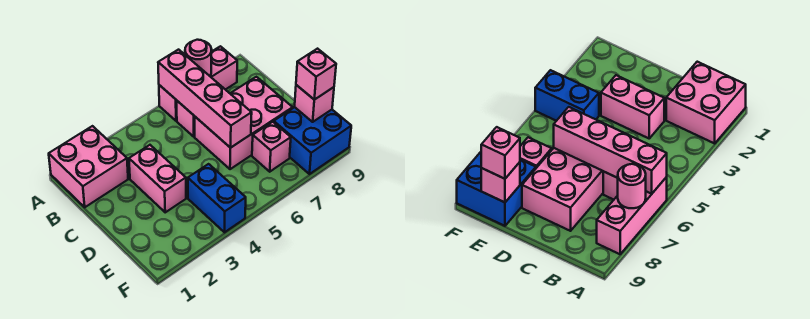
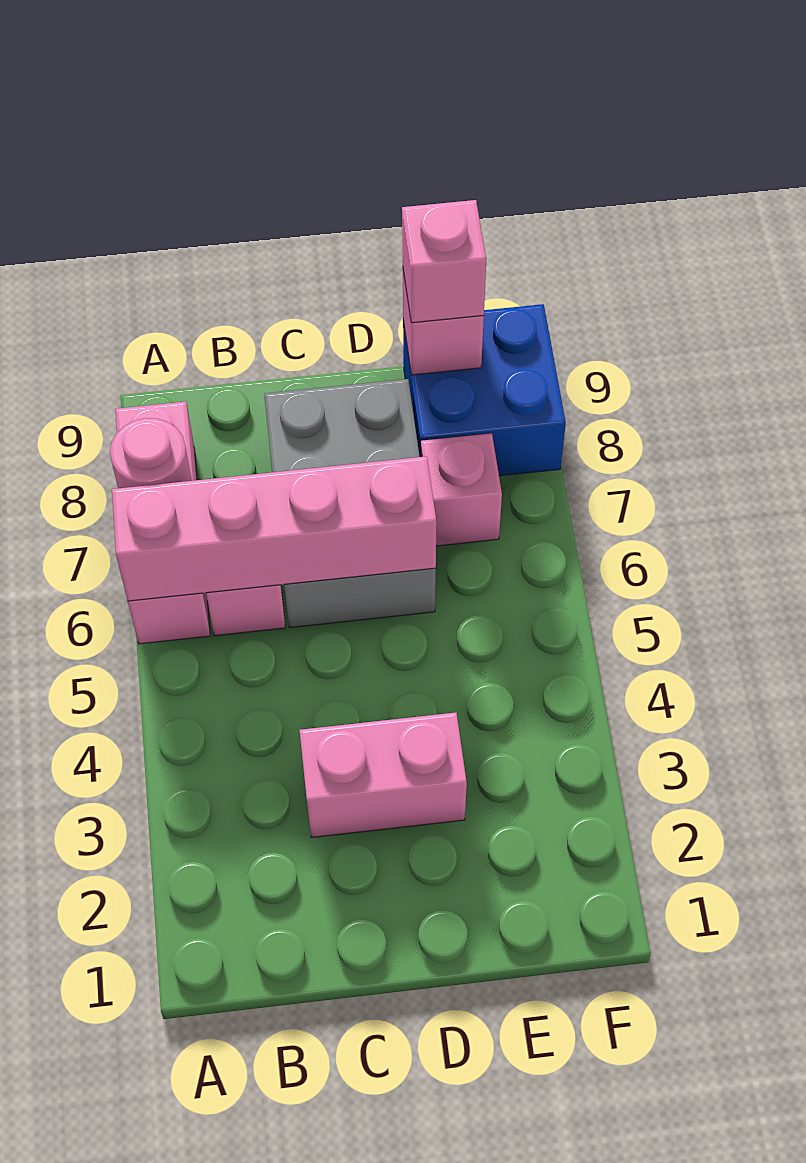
pink brick A1:B2 level 1 -> none
pink brick C6:D8 level 1 -> grey brick C6:D8 level 1
blue brick E4:F4 level 1 -> none

